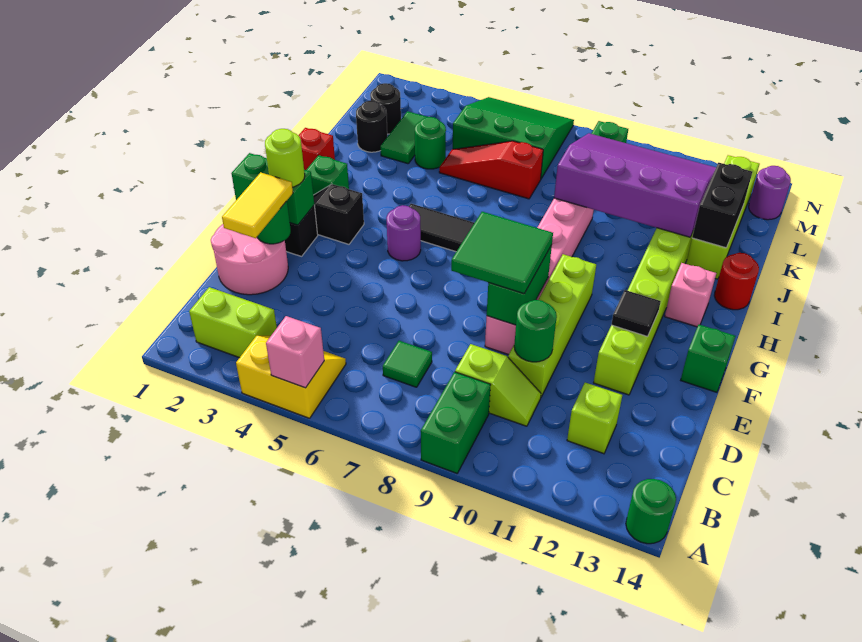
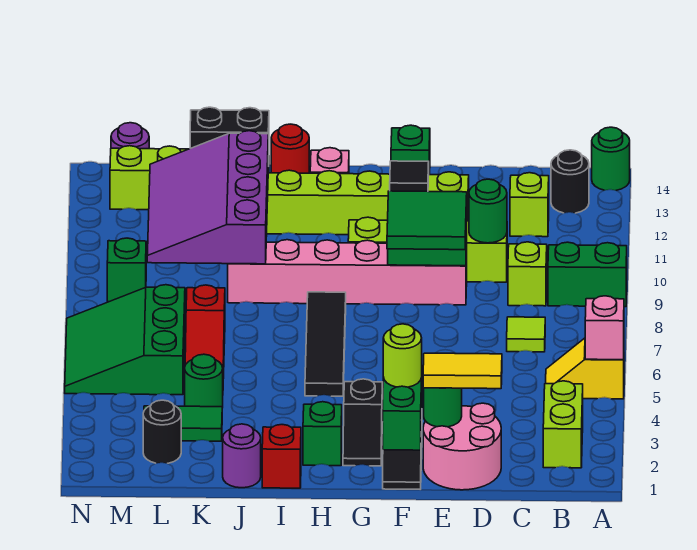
yellow slope A4:B5 level 1 top A -> yellow slope A5:B5 level 1 top A
green tile C7 level 1 -> lime tile C7 level 1
purple round brick G5 level 1 -> purple round brick J1 level 1
black round brick K2 level 1 -> black round brick B13 level 1

